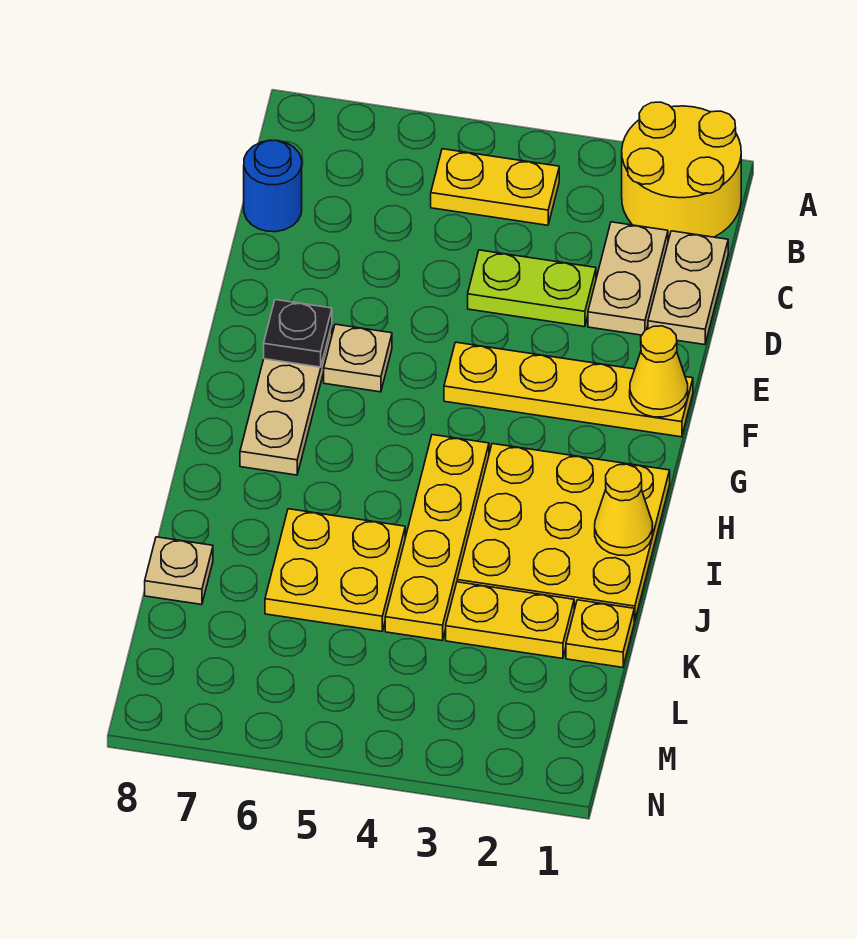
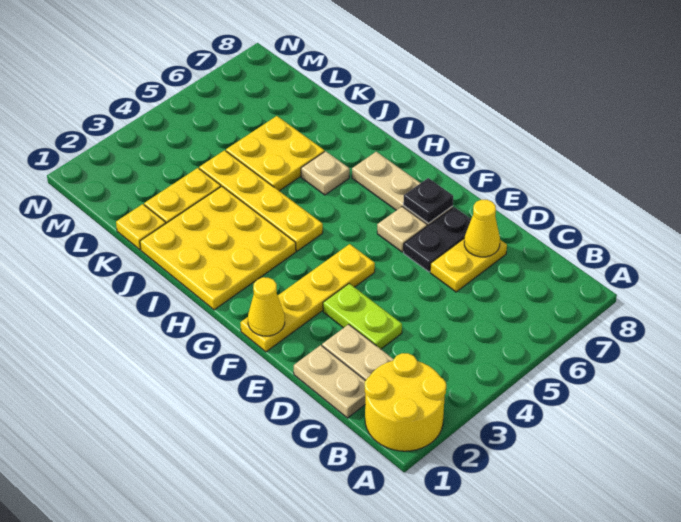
yellow plate B4:B5 level 1 -> yellow plate D6:D7 level 1
blue round brick C8 level 1 -> none
lime plate D3:D4 level 1 -> lime plate D3:E3 level 1
none -> black plate E6:E7 level 1
yellow cone I1 level 2 -> yellow cone D7 level 2
tan plate K8 level 1 -> tan plate I6 level 1

